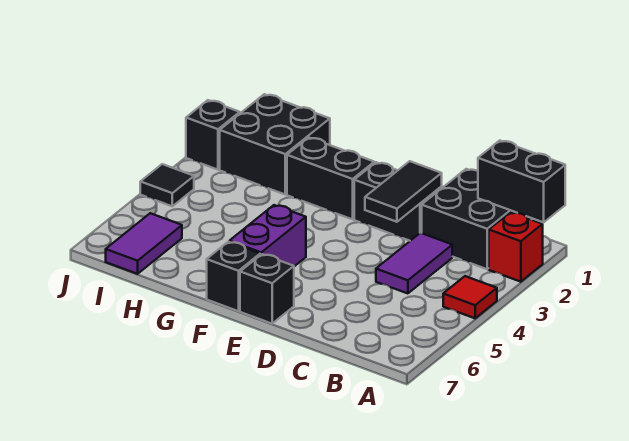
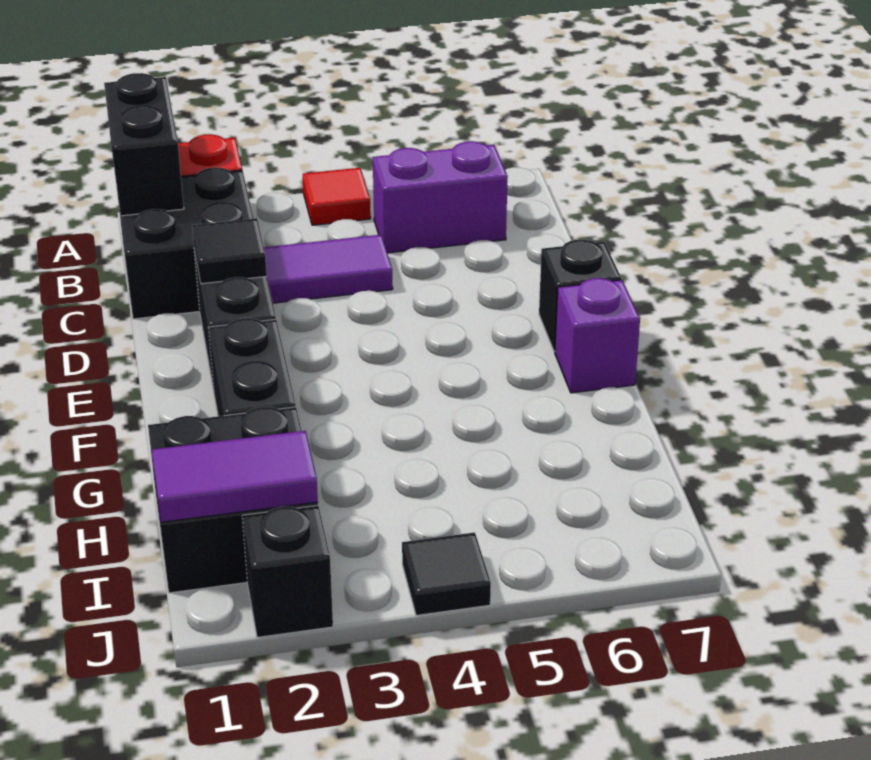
black tile D2:D3 level 2 -> black tile D2 level 2
purple brick F5:F6 level 1 -> purple brick B5:B6 level 1
black brick F7 level 1 -> purple brick F7 level 1
purple tile I6:I7 level 1 -> purple tile I1:I2 level 2

